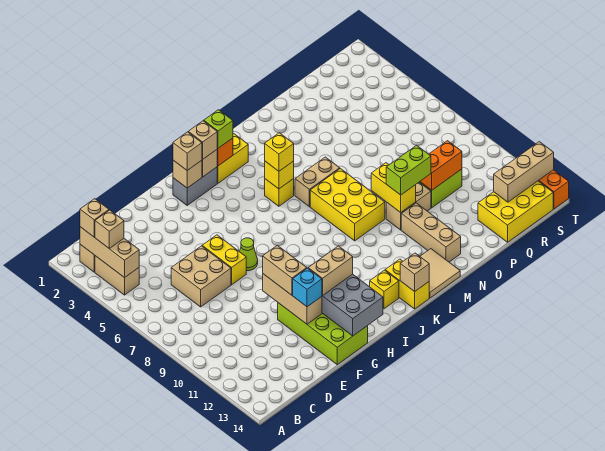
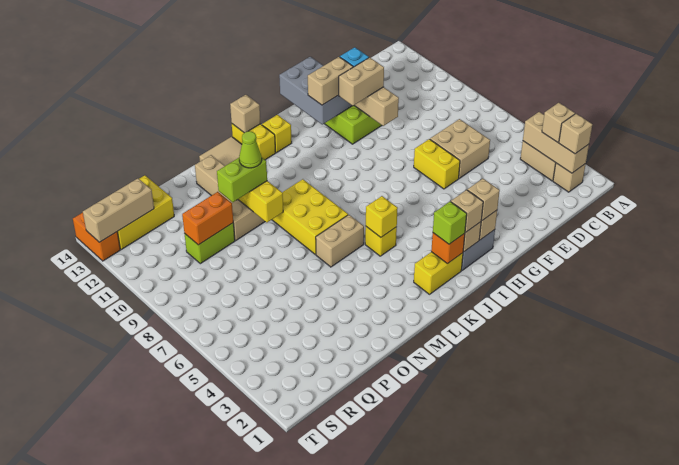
tan brick F10:F11 level 3 -> tan brick F11:G11 level 3
lime cone G7 level 1 -> lime cone N10 level 4
yellow brick K5 level 3 -> none

